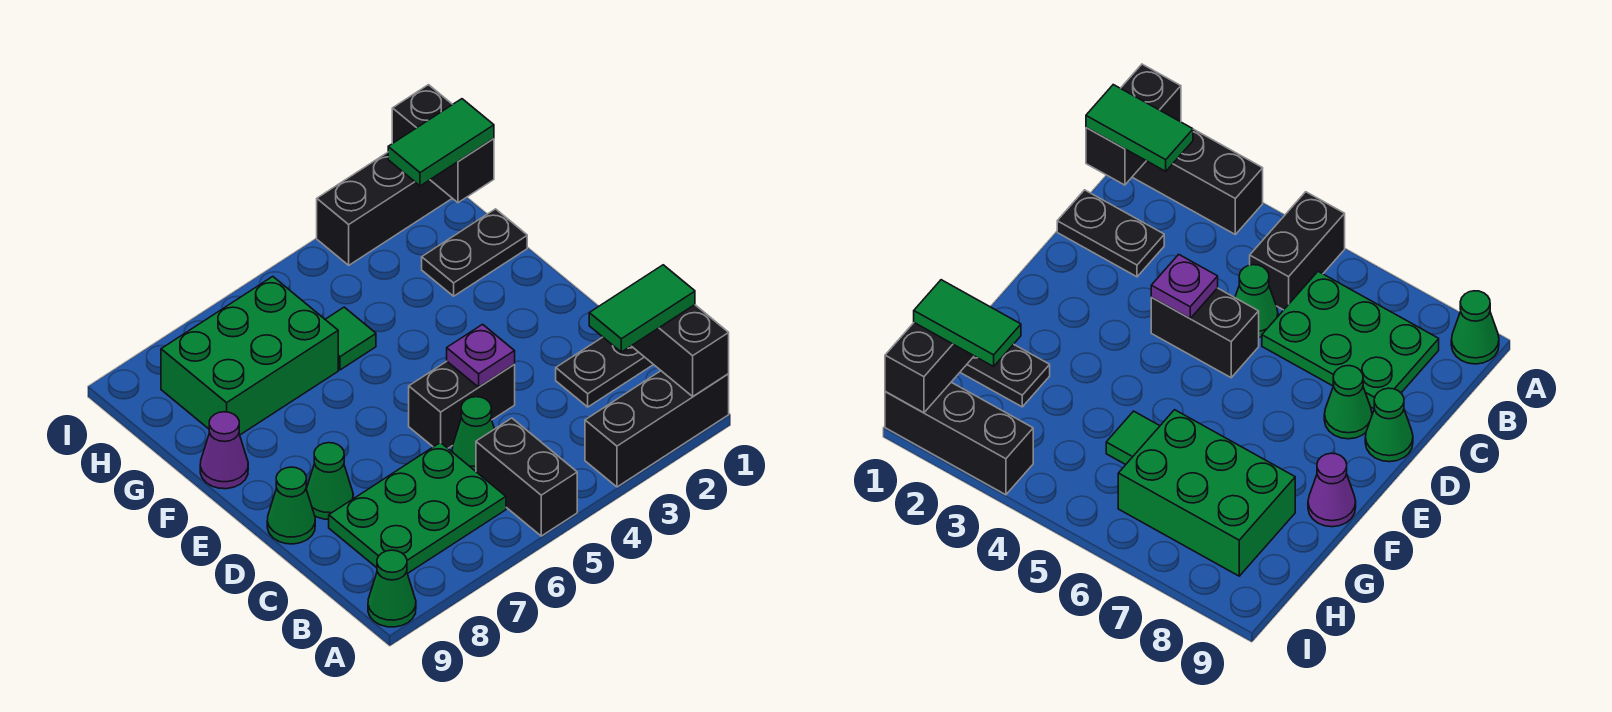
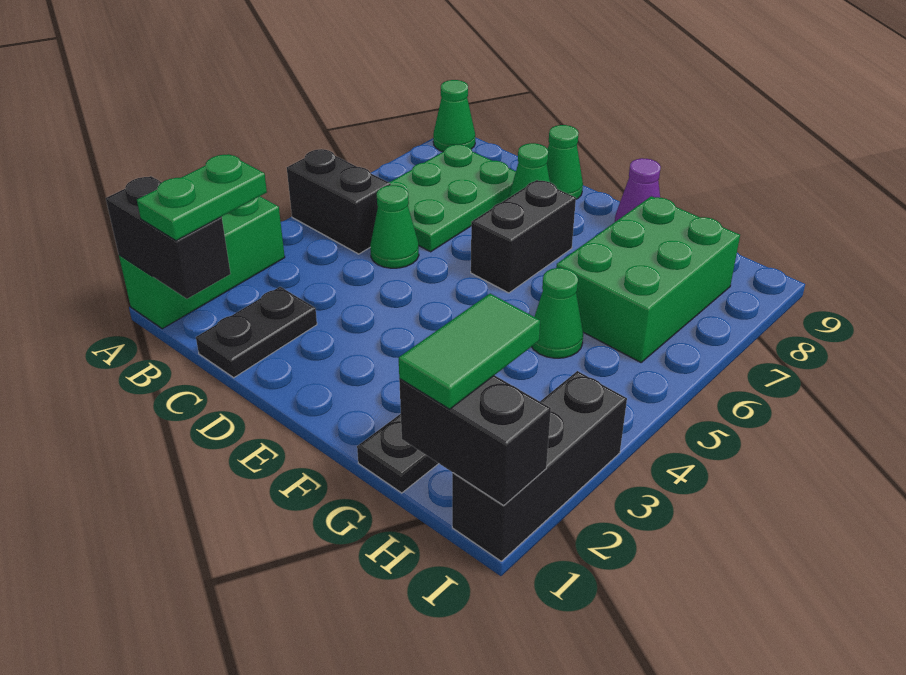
black brick A1:A3 level 1 -> green brick A1:A3 level 1
green tile B1:B2 level 3 -> green plate B1:B2 level 3
black brick D4:D5 level 1 -> black brick E6:E7 level 1
purple plate D4 level 2 -> none
green tile G5 level 1 -> green cone G5 level 1

